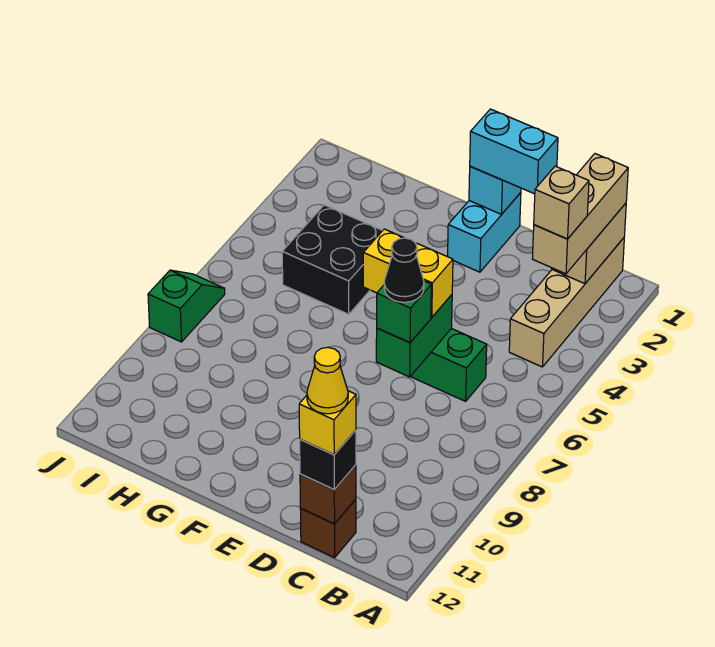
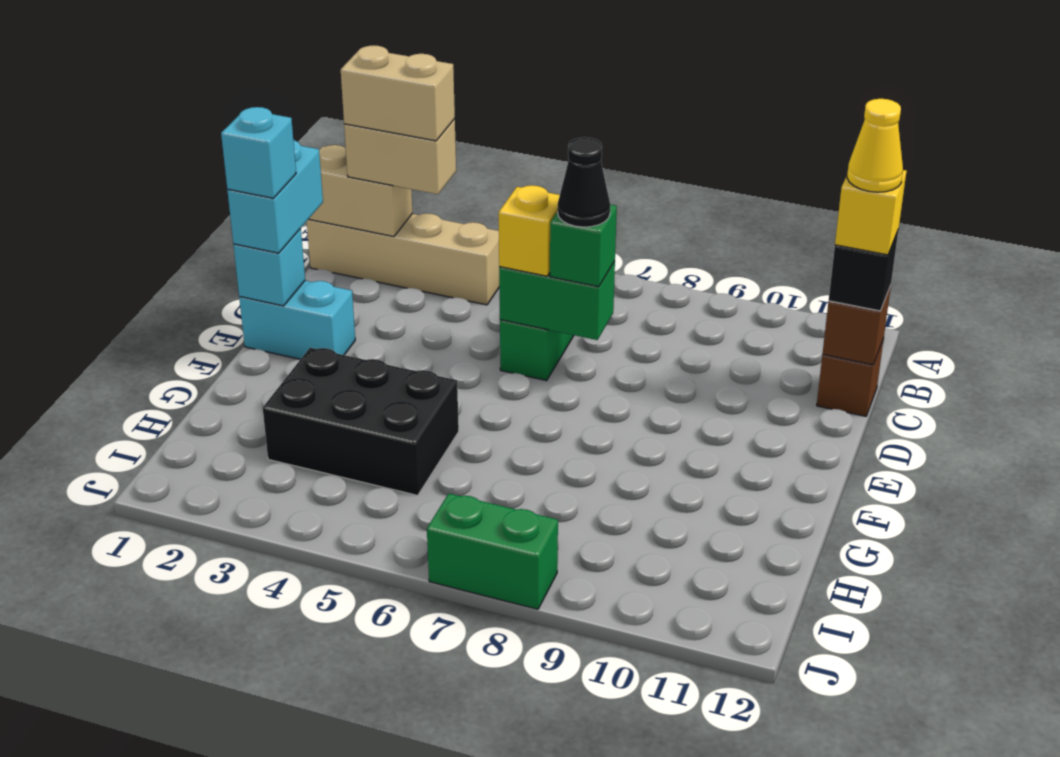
tan brick B1:B3 level 3 -> tan brick B2:B3 level 3
tan brick B3 level 4 -> tan brick B2:B3 level 4
yellow brick D6:E6 level 3 -> yellow brick D6 level 3
none -> cyan brick E1 level 4
black brick G4:H5 level 1 -> black brick G3:H5 level 1
green slope J7:J8 level 1 top 8 -> green brick J7:J8 level 1

